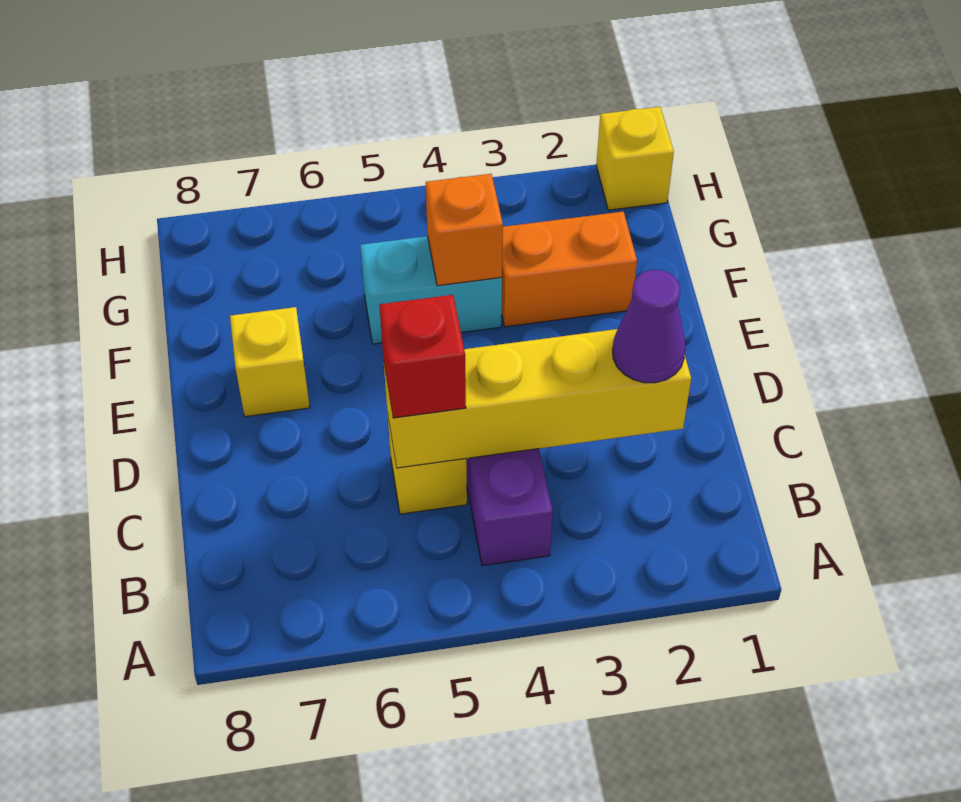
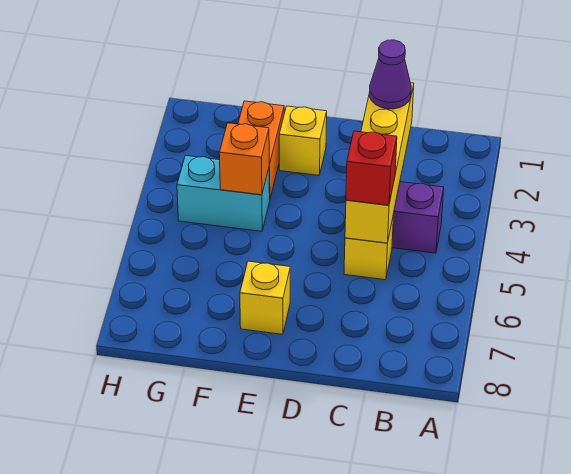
cyan brick F4:F5 level 1 -> cyan brick F4:G4 level 1
yellow brick H1 level 1 -> yellow brick E2 level 1

